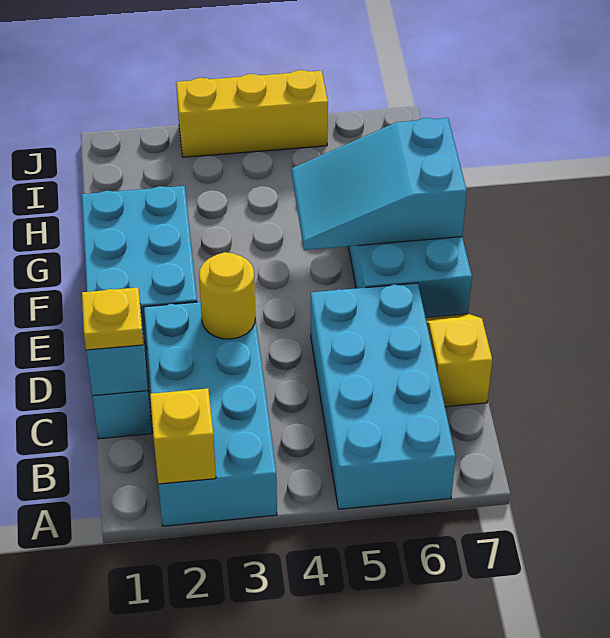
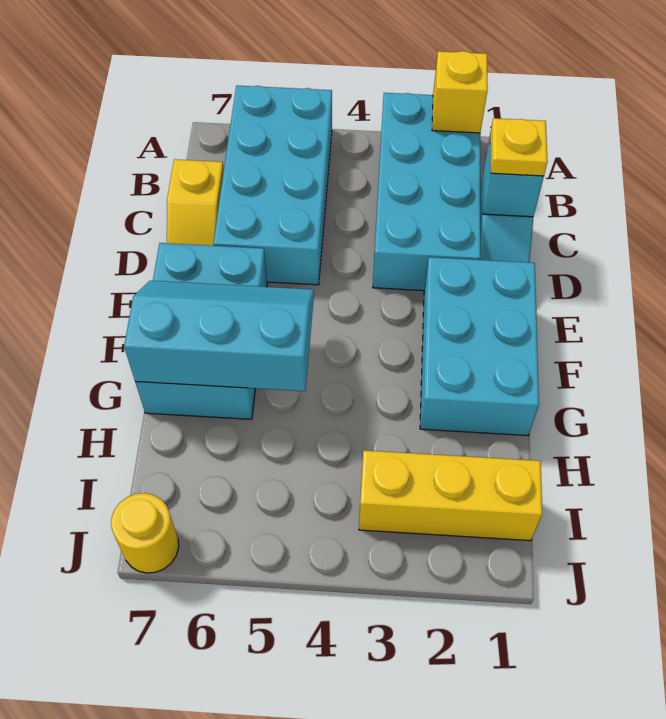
yellow round brick D3 level 2 -> yellow round brick J7 level 1
cyan slope F5:G7 level 2 top 7 -> cyan slope F5:G7 level 2 top G
yellow brick J3:J5 level 1 -> yellow brick I1:I3 level 1

